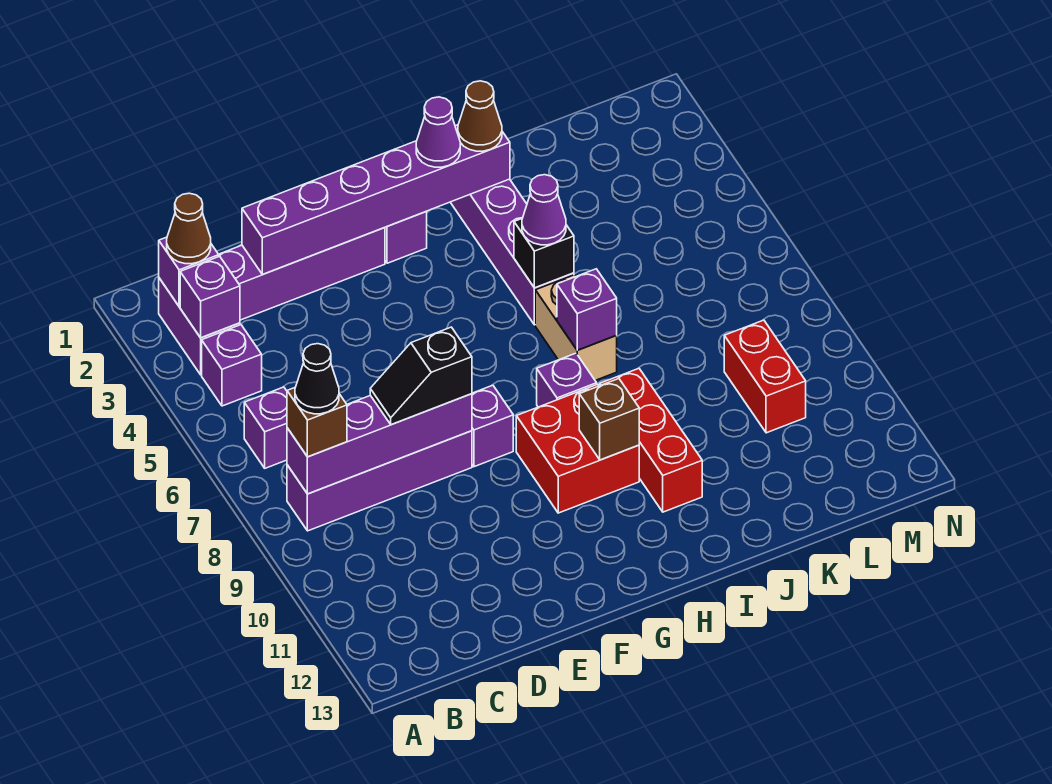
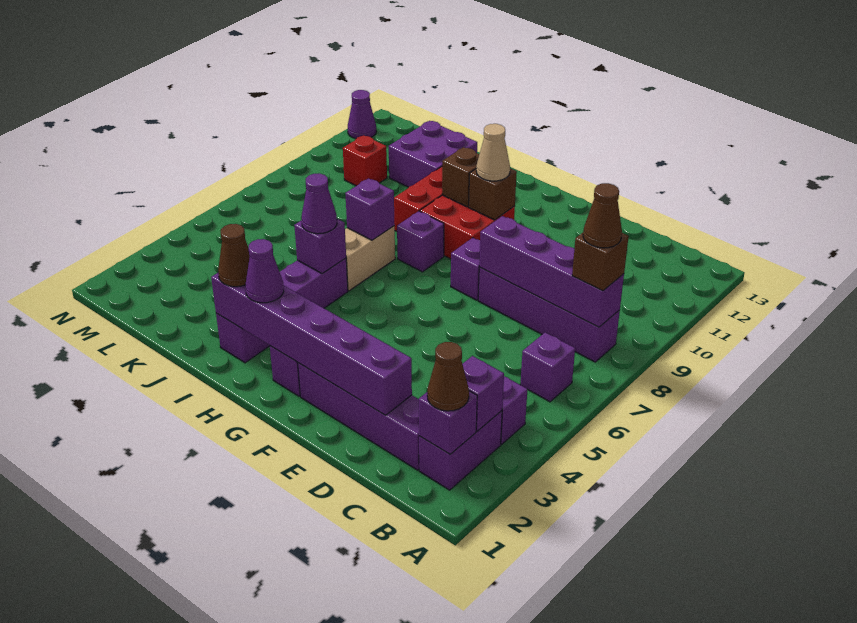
black cone B8 level 4 -> brown cone B8 level 4
black slope D8:E8 level 3 top E -> none
none -> brown brick G10 level 2
none -> tan cone G10 level 3
black brick I5 level 2 -> purple brick I5 level 2
none -> purple brick J11:K12 level 1
red brick L9:L10 level 1 -> red brick L10 level 1
none -> purple cone N12 level 1

